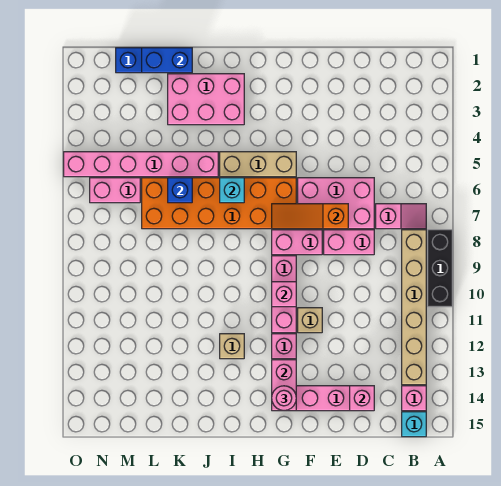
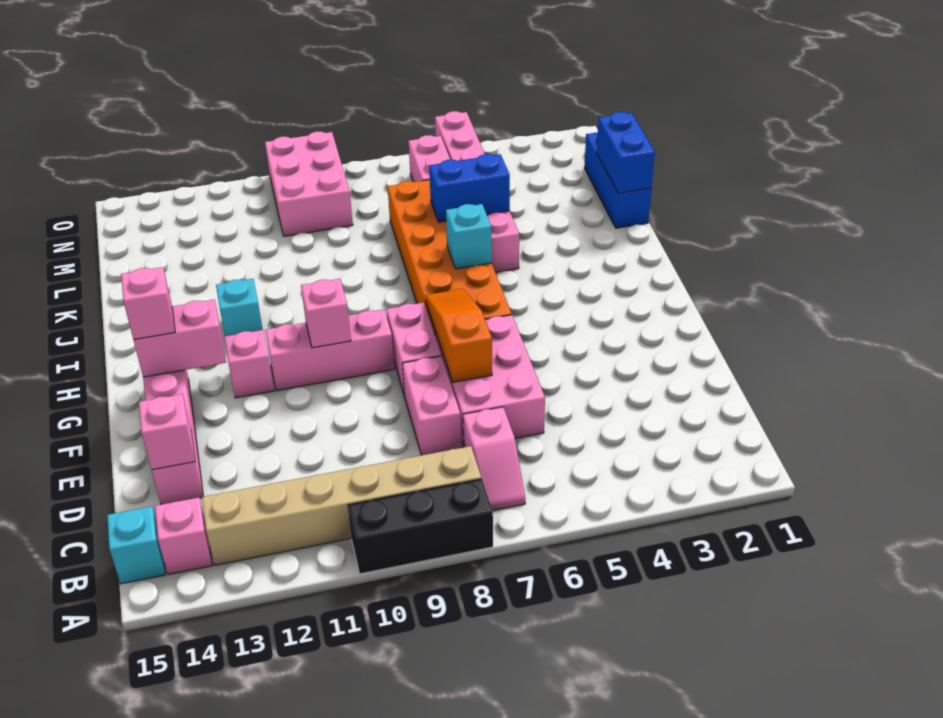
tan brick F11 level 1 -> none
tan brick G5:I5 level 1 -> none
pink round brick G14 level 3 -> pink brick G14 level 3
pink brick I2:K3 level 1 -> pink brick M9:O10 level 1
tan brick I12 level 1 -> cyan brick I12 level 1
blue brick K6 level 2 -> blue brick K5:K6 level 2

